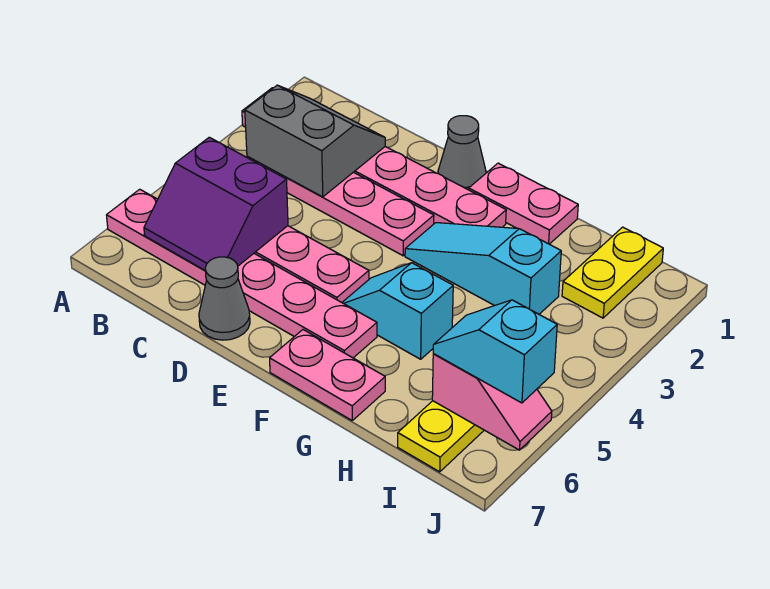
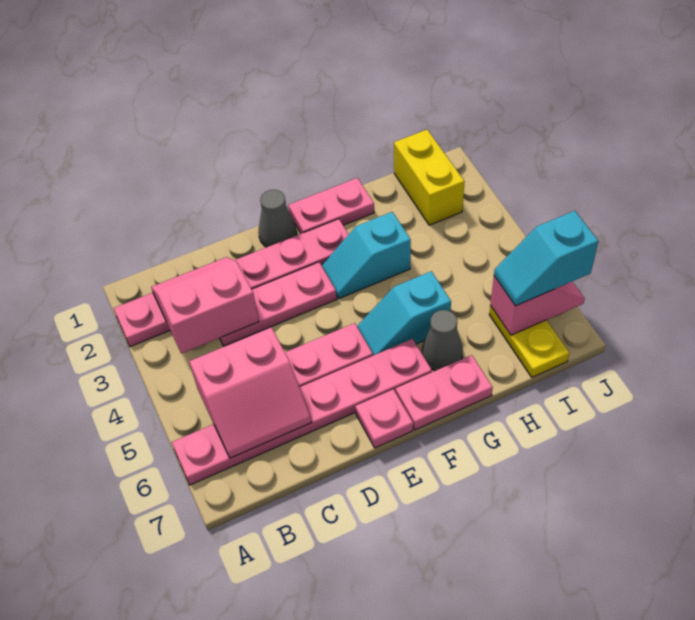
grey slope B2:C3 level 2 top 3 -> pink slope B2:C3 level 2 top 3
purple slope B5:C6 level 2 top 5 -> pink slope B5:C6 level 2 top 5
grey cone D7 level 1 -> grey cone G6 level 1
none -> pink plate E7 level 1
cyan slope F3:H3 level 1 top H -> cyan slope F3:G3 level 1 top G
yellow plate I1:I2 level 1 -> yellow brick I1:I2 level 1

